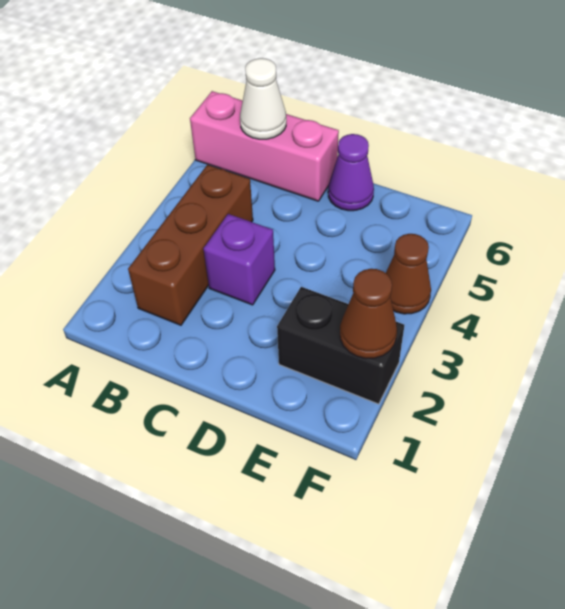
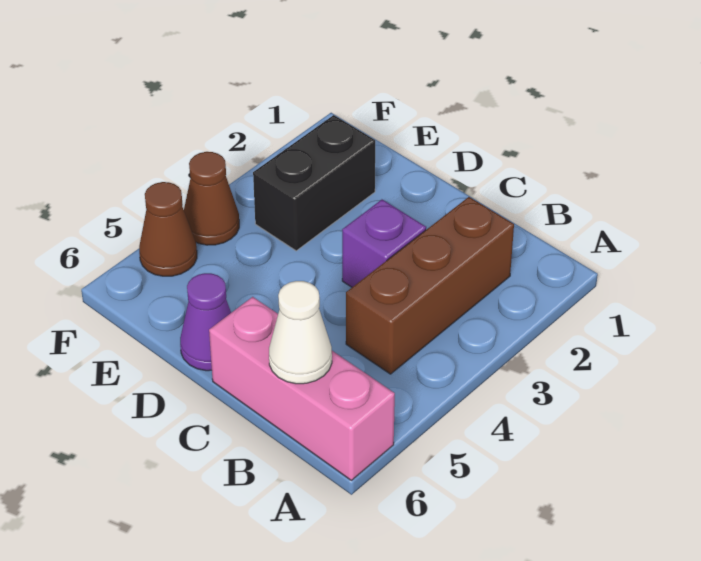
black brick E2:F2 level 1 -> black brick E2:E3 level 1
brown cone F2 level 2 -> brown cone F5 level 1

